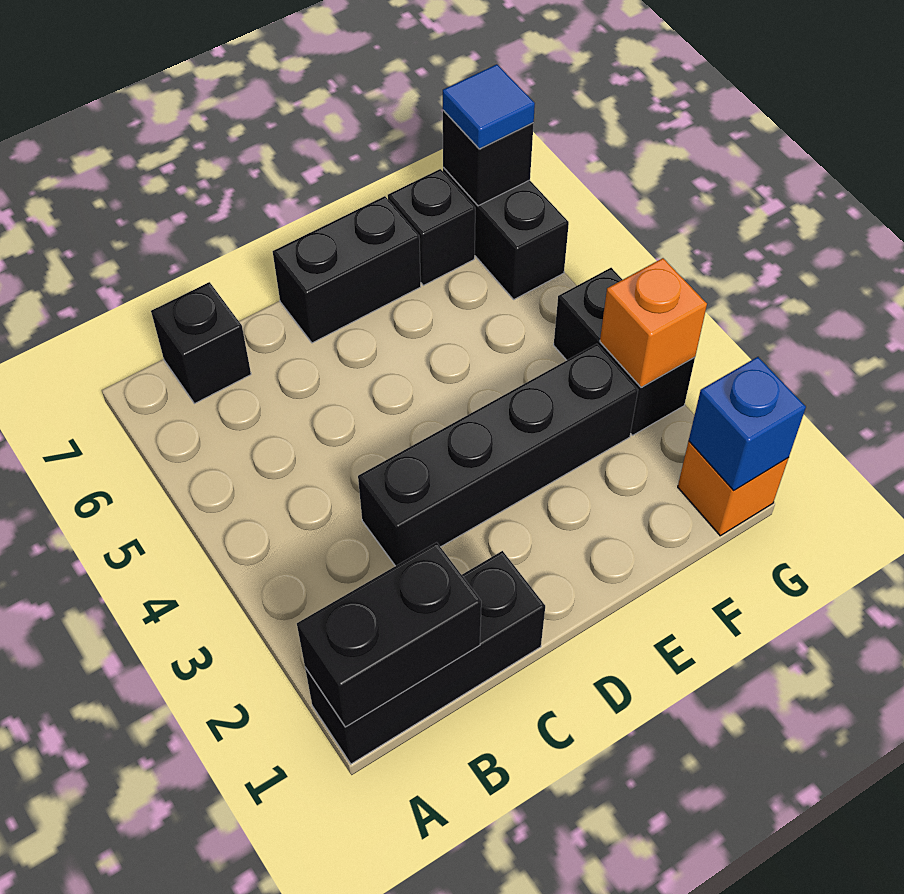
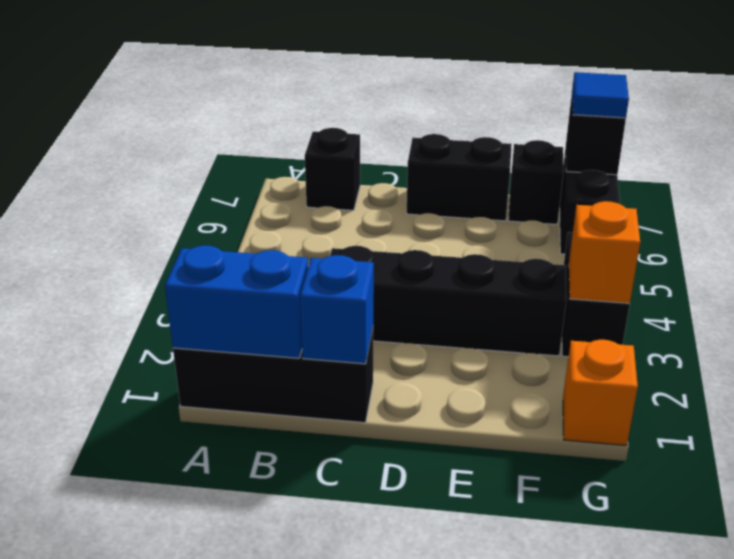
black brick A1:B1 level 2 -> blue brick A1:B1 level 2
blue brick G1 level 2 -> blue brick C1 level 2

